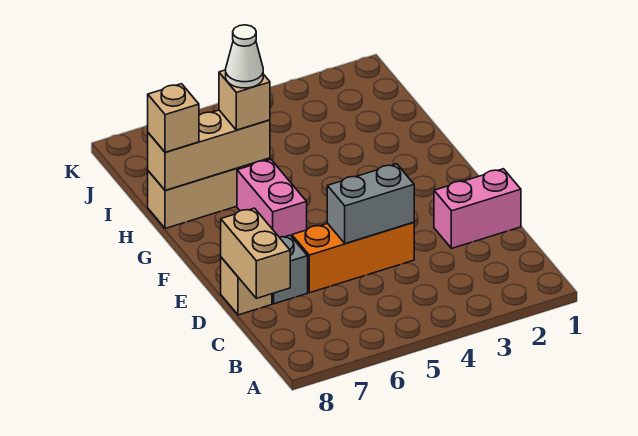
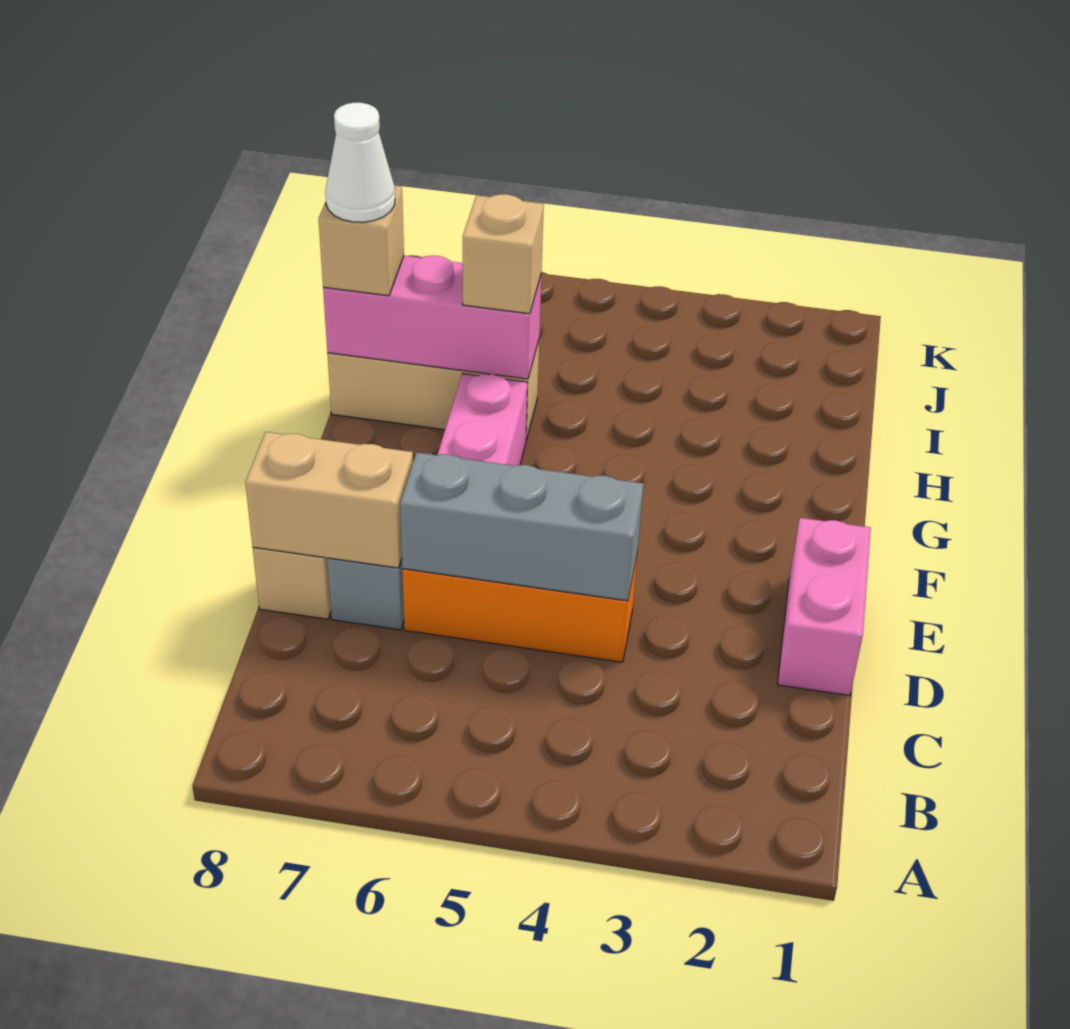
tan brick C8:D8 level 2 -> tan brick D7:D8 level 2
pink brick D1:D2 level 1 -> pink brick D1:E1 level 1
grey brick D4:D5 level 2 -> grey brick D4:D6 level 2
tan brick H6:H8 level 2 -> pink brick H6:H8 level 2
white cone H6 level 4 -> white cone H8 level 4

